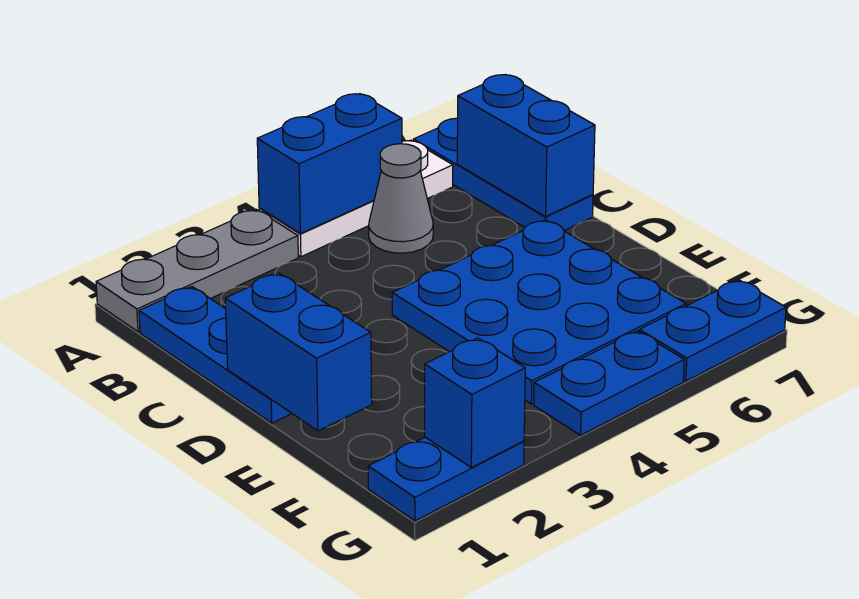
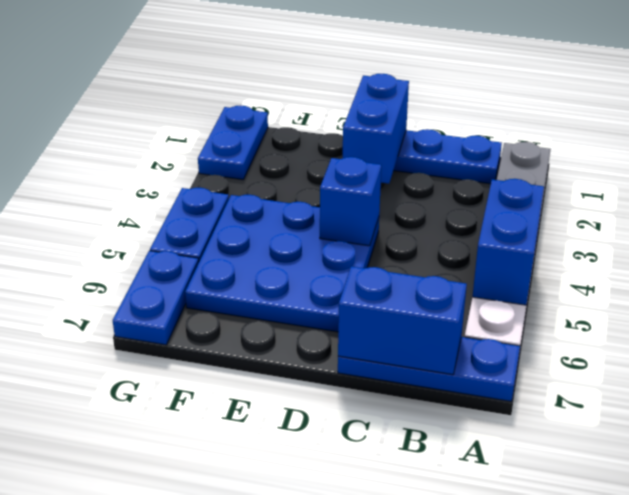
grey cone B5 level 1 -> none
blue brick D1:E1 level 2 -> blue brick D1:D2 level 2
blue brick G2 level 2 -> blue brick D4 level 2

